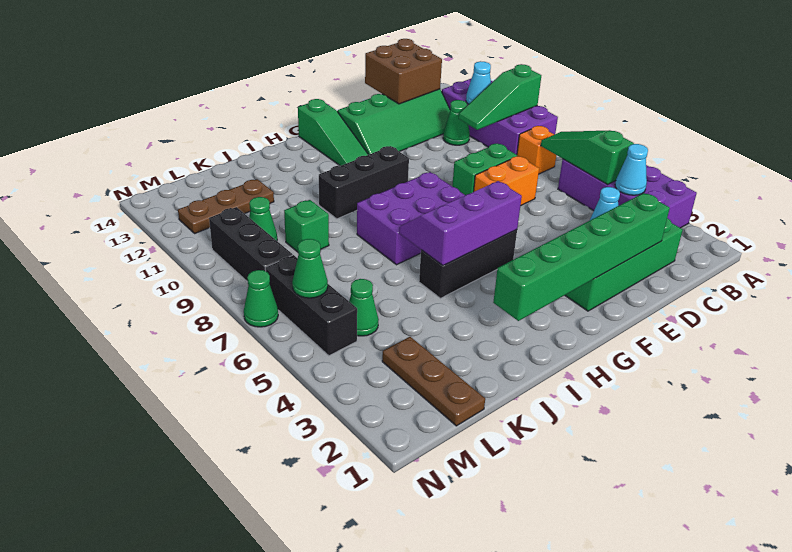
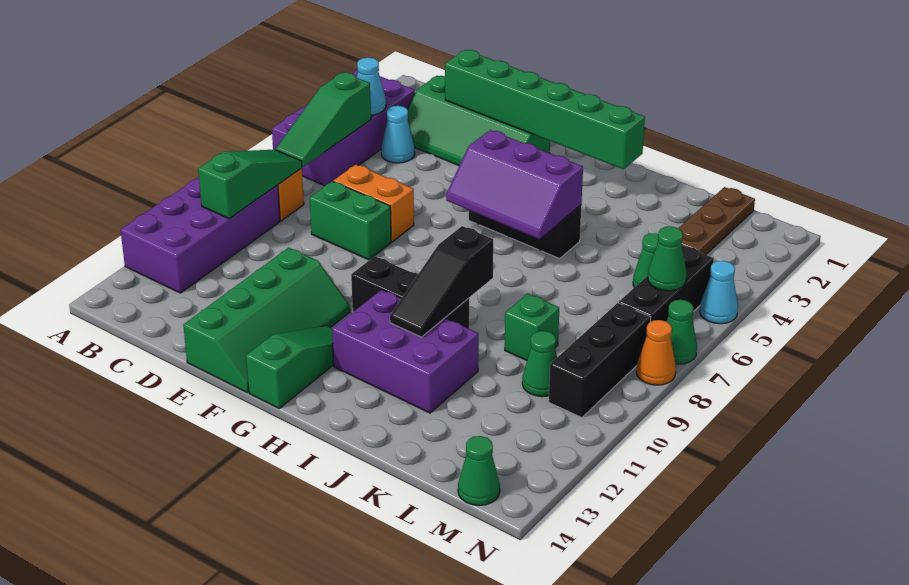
green slope A10:C10 level 2 top A -> green slope B8:B10 level 2 top 10
cyan cone B11 level 2 -> cyan cone N5 level 1
green cone C11 level 1 -> green cone M14 level 1
green slope C12:F13 level 1 top 13 -> green slope E11:F14 level 1 top E
brown brick C13:D14 level 2 -> none
purple brick G7:I8 level 1 -> purple brick H11:J12 level 1
none -> black slope I9:I11 level 2 top 9
brown plate K12:M12 level 1 -> none
none -> orange cone N8 level 1

